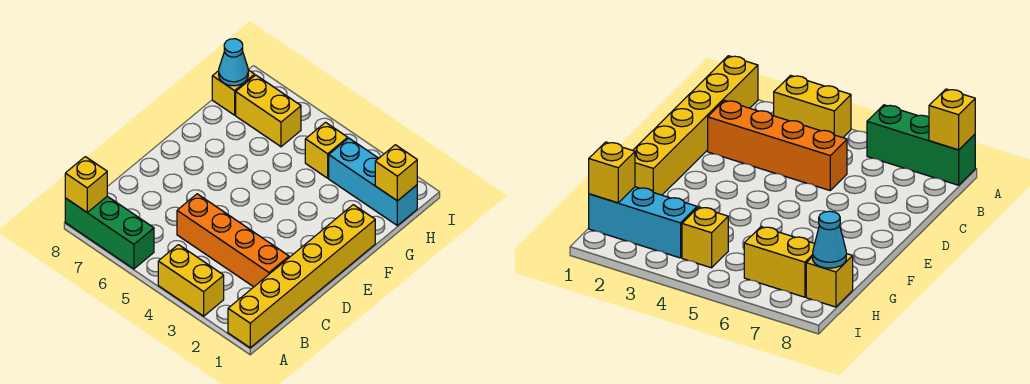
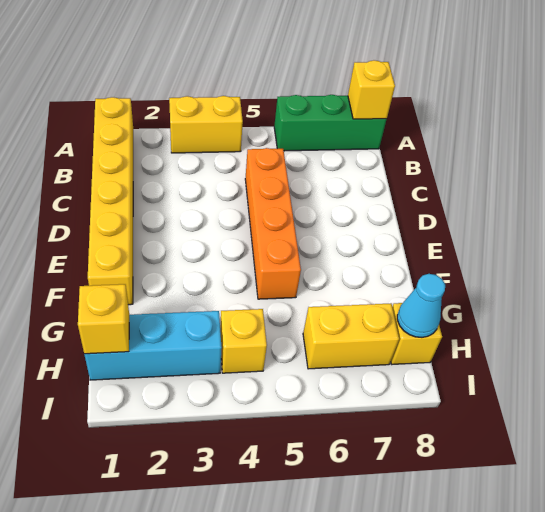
orange brick C2:C5 level 1 -> orange brick C5:F5 level 1

